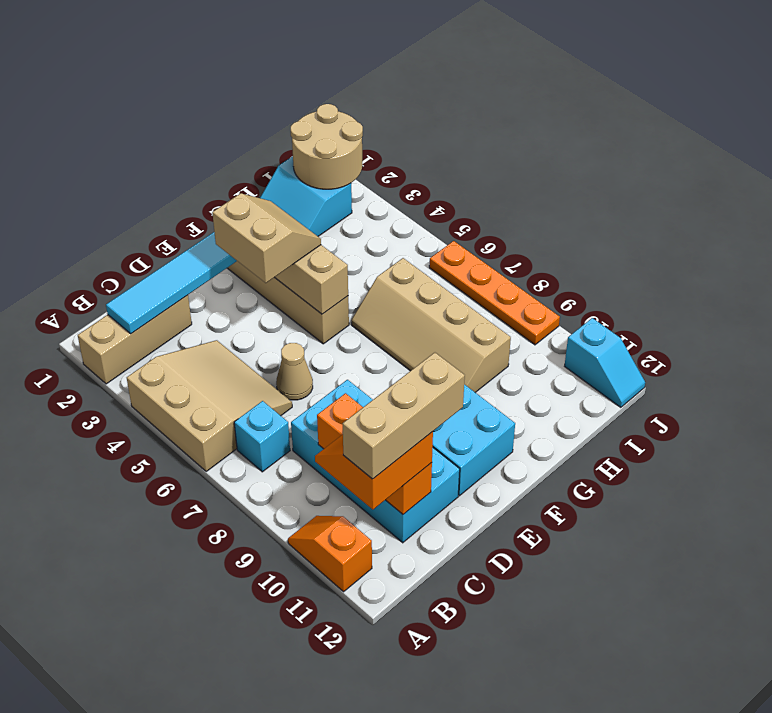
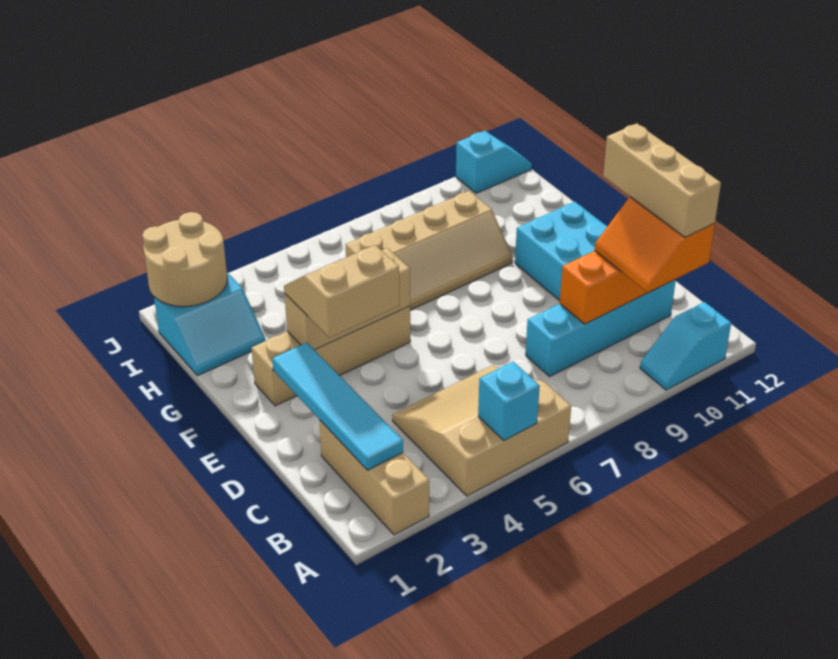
orange slope A10:A11 level 1 top 11 -> cyan slope A10:A11 level 1 top 11
cyan brick B7 level 1 -> cyan brick A5 level 2
cyan brick C8:D11 level 1 -> cyan brick C8:C11 level 1
tan cone D6 level 1 -> none
orange plate J6:J9 level 1 -> none

